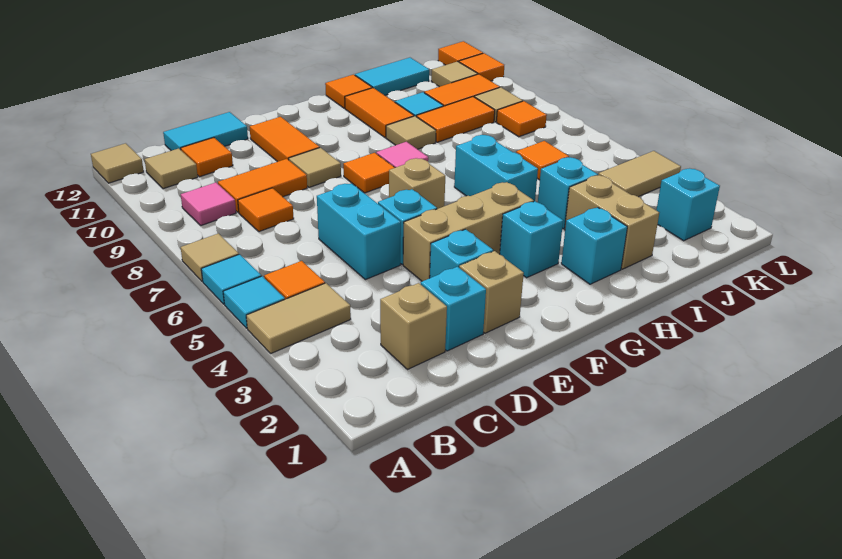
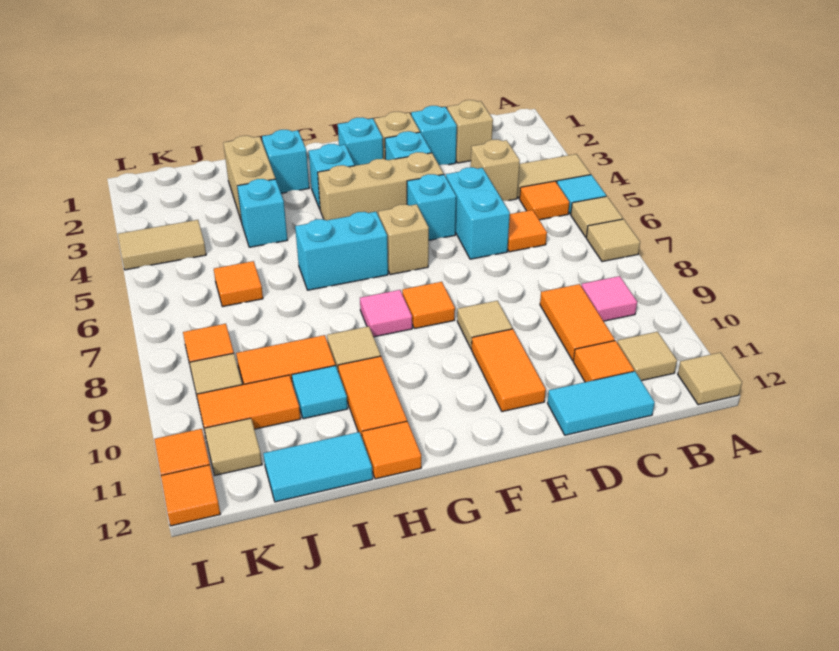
cyan tile A6 level 1 -> tan tile A6 level 1
none -> tan brick C4 level 1
orange tile C8 level 1 -> orange tile C6 level 1
orange tile C9:D9 level 1 -> orange tile C9:C10 level 1
cyan brick H5:H6 level 1 -> cyan brick G6:H6 level 1
cyan brick K2 level 1 -> cyan brick F2 level 1

